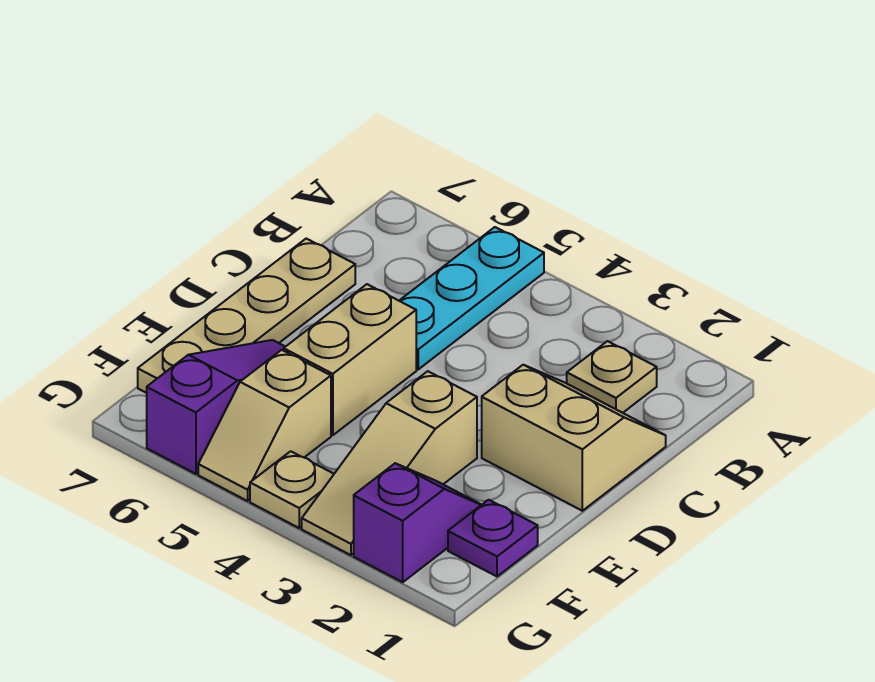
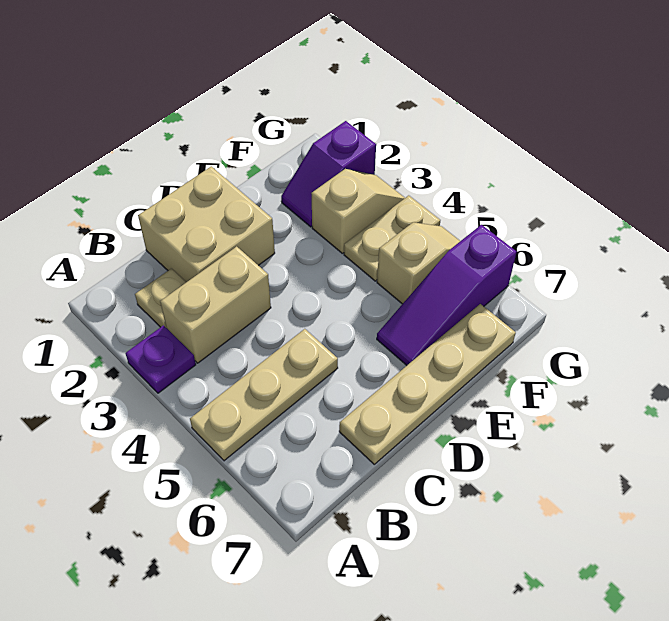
cyan plate A5:C5 level 1 -> tan plate A5:C5 level 1
tan slope C1:D2 level 1 top D -> tan brick C1:D2 level 1
tan brick D5:E5 level 1 -> tan brick B3:C3 level 1
tan slope E3:G3 level 1 top E -> tan slope F3:G3 level 1 top F
purple plate F1 level 1 -> purple plate A3 level 1
tan plate G4 level 1 -> tan plate F4:G4 level 1

